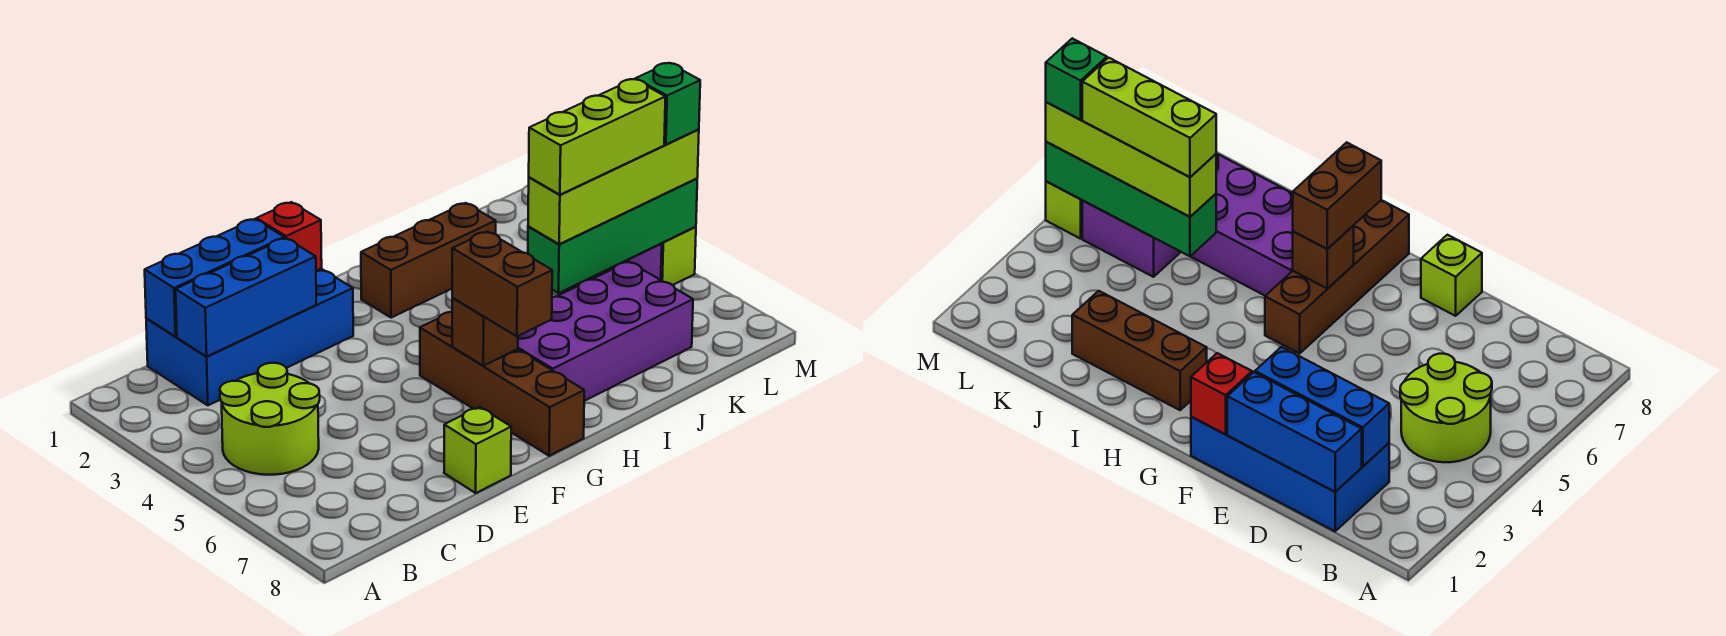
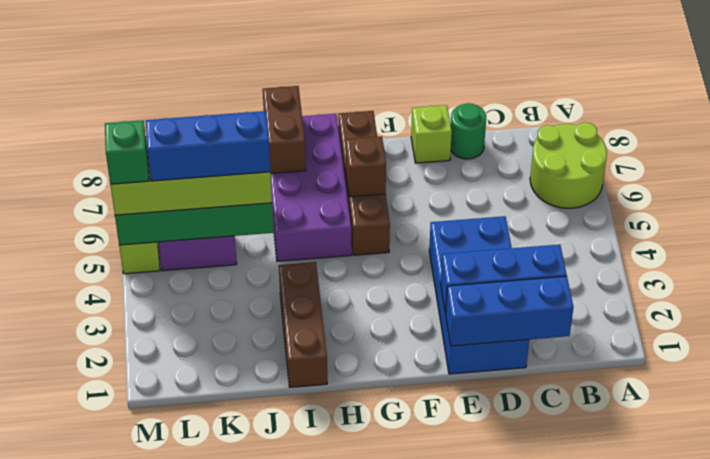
lime round brick B4:C5 level 1 -> lime round brick A6:B7 level 1
blue brick C1:F2 level 1 -> blue brick D1:E4 level 1
none -> green round brick D8 level 1
red brick F1 level 2 -> none
brown brick G6:G7 level 3 -> brown brick I7:I8 level 2
brown brick H2:J2 level 1 -> brown brick I1:I3 level 1
purple brick H6:K7 level 1 -> purple brick H5:I8 level 1
lime brick J5:L5 level 4 -> blue brick J5:L5 level 4

